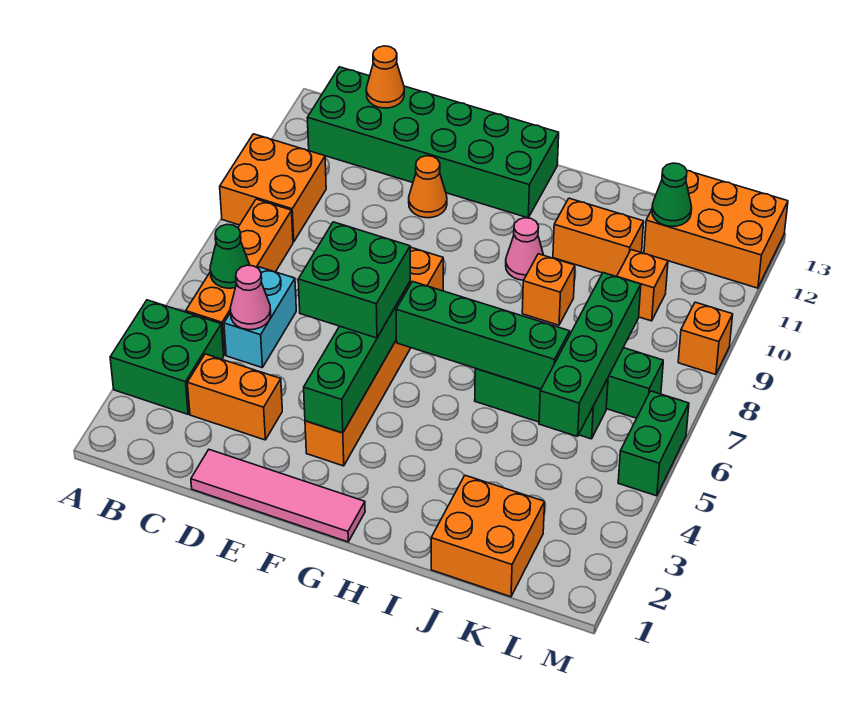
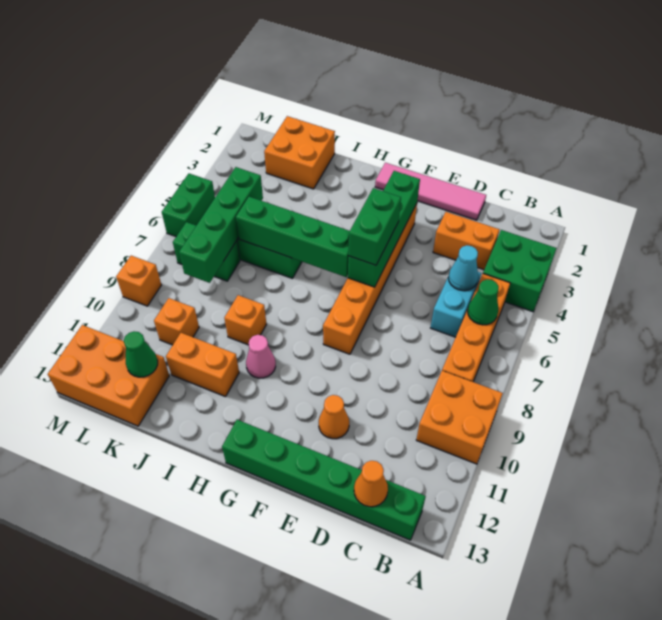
green brick B12:G13 level 1 -> green brick B13:G13 level 1
pink cone C5 level 2 -> cyan cone C5 level 2
green brick E5:F6 level 3 -> green brick F5:F6 level 3

